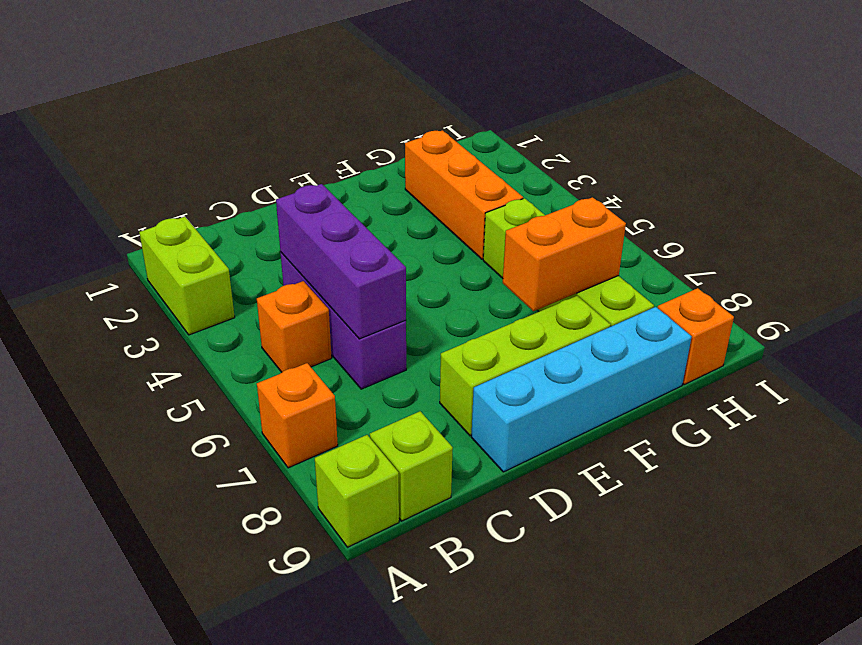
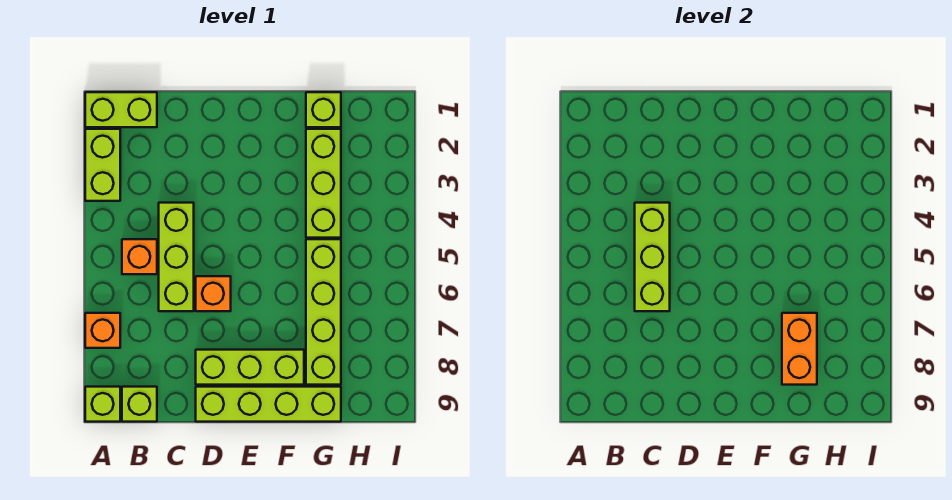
none -> lime brick A1:B1 level 1
purple brick C4:C6 level 1 -> lime brick C4:C6 level 1
purple brick C4:C6 level 2 -> lime brick C4:C6 level 2
cyan brick D9:G9 level 1 -> lime brick D9:G9 level 1
orange brick F7:G7 level 2 -> orange brick G7:G8 level 2
none -> lime brick G1 level 1
orange brick G2:G4 level 1 -> lime brick G2:G4 level 1
orange brick H9 level 1 -> orange brick D6 level 1

